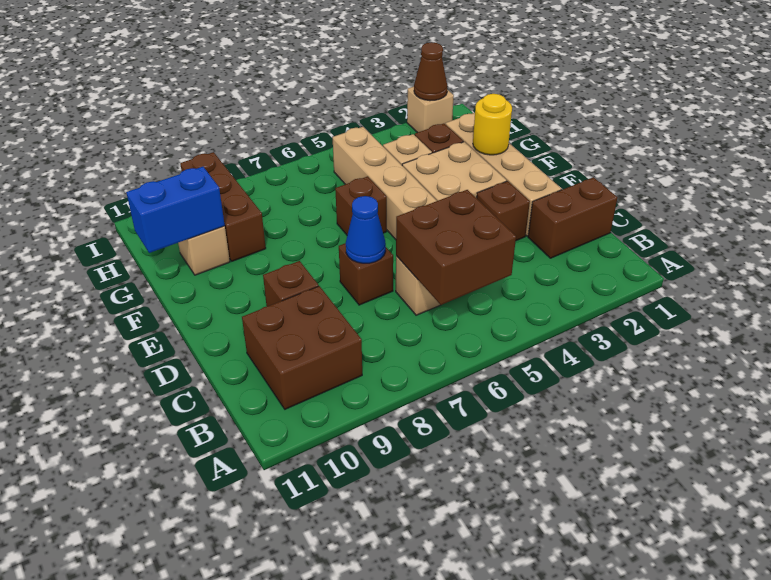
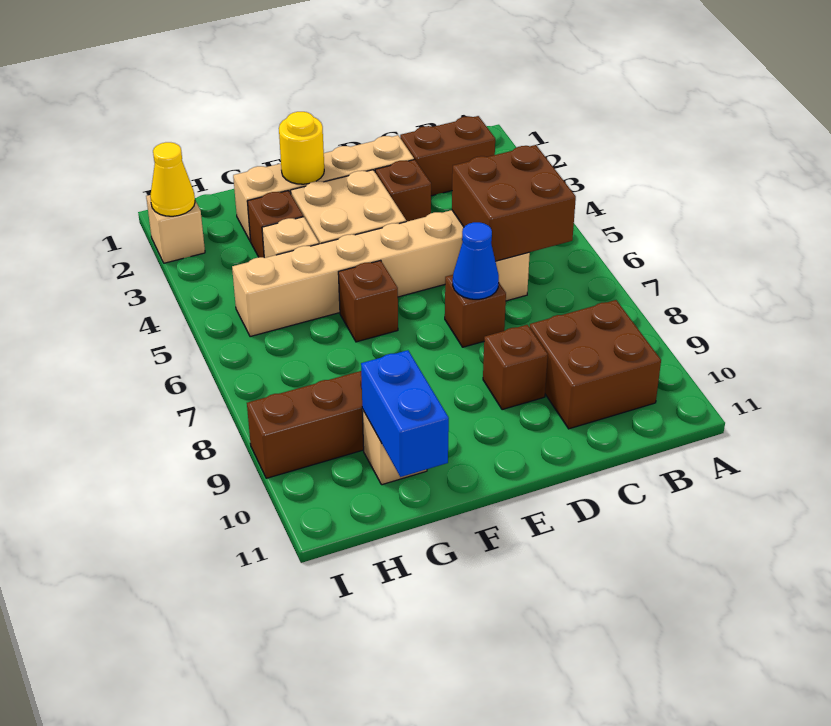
brown brick C1:C2 level 1 -> brown brick B2:C2 level 1
brown cone I2 level 2 -> yellow cone I2 level 2

